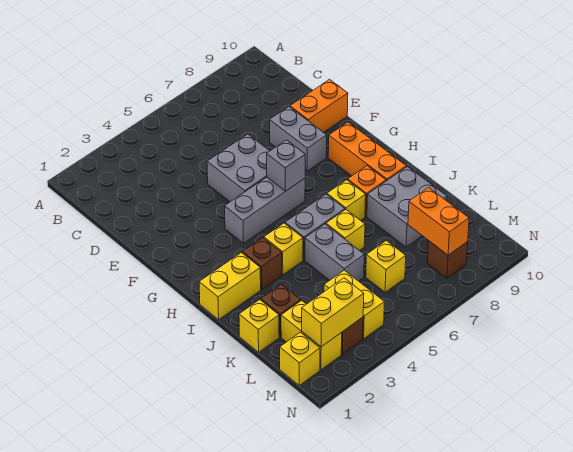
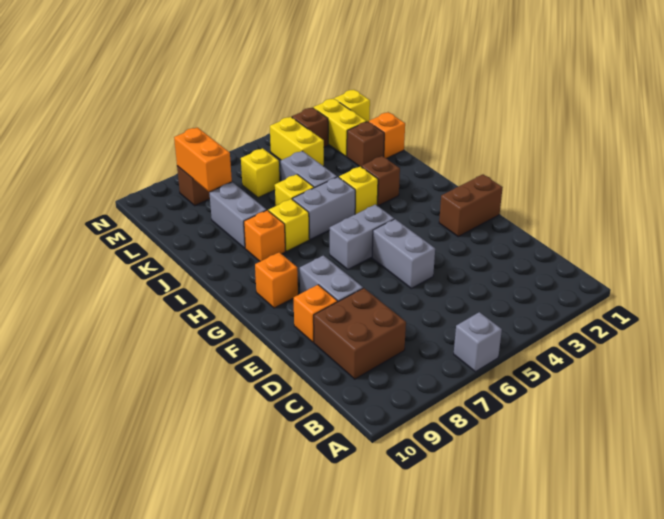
none -> brown brick C8:D9 level 1
grey brick E5:F6 level 1 -> grey brick E5:F5 level 1
orange brick E9:E10 level 1 -> orange brick E9 level 1
none -> brown brick F1:F2 level 1
grey brick G4:G6 level 1 -> grey brick G5:G6 level 1
grey brick G6 level 2 -> grey brick A6 level 1
orange brick G9:I9 level 1 -> orange brick G9 level 1
yellow brick I1:I2 level 1 -> none
grey brick J8:K9 level 1 -> grey brick J8:K8 level 1
yellow brick K1 level 1 -> orange brick K1 level 1
yellow brick M2:M3 level 2 -> none

